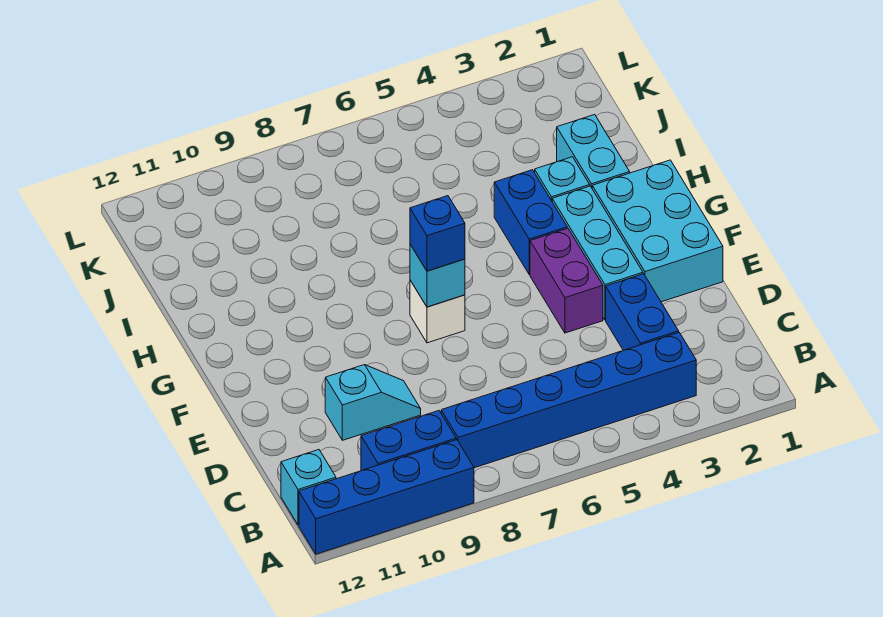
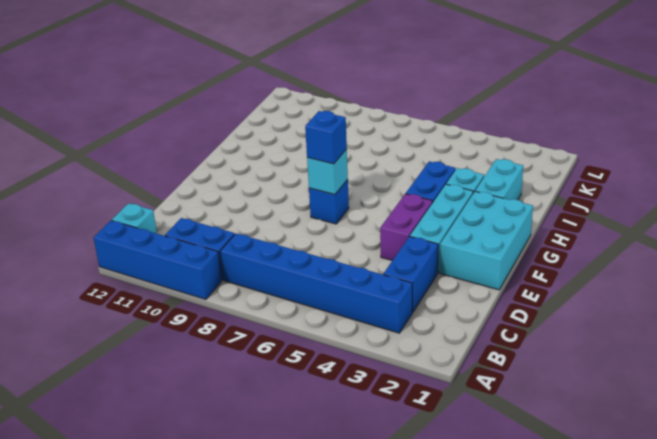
cyan slope D9:D10 level 1 top 10 -> none
white brick F7 level 1 -> blue brick F7 level 1

